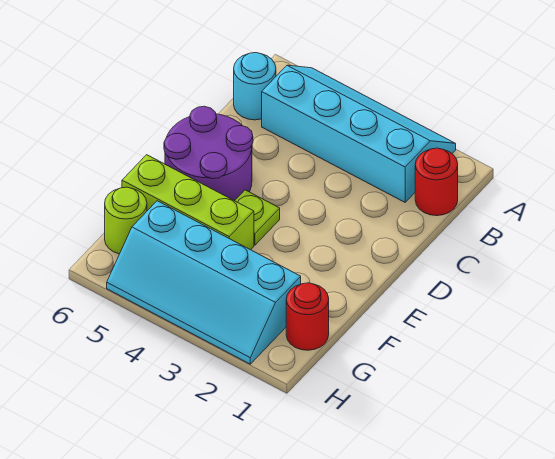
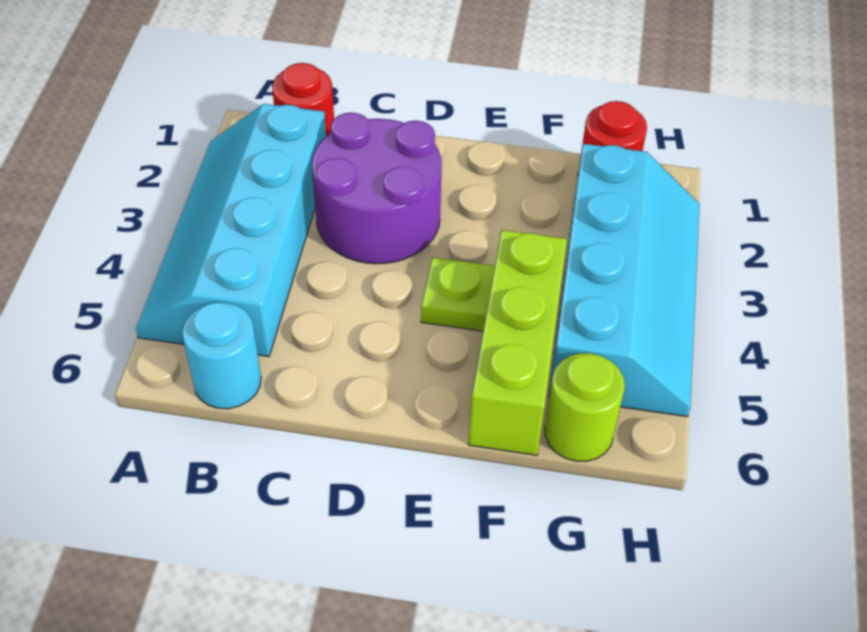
purple round brick D5:E6 level 1 -> purple round brick C2:D3 level 1

